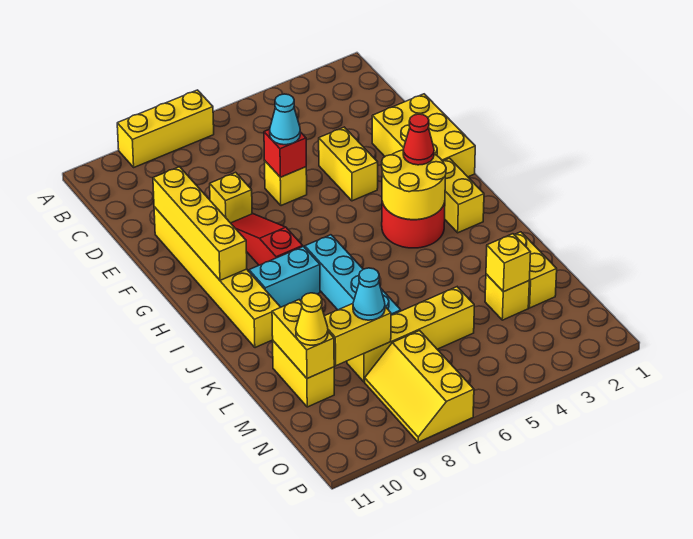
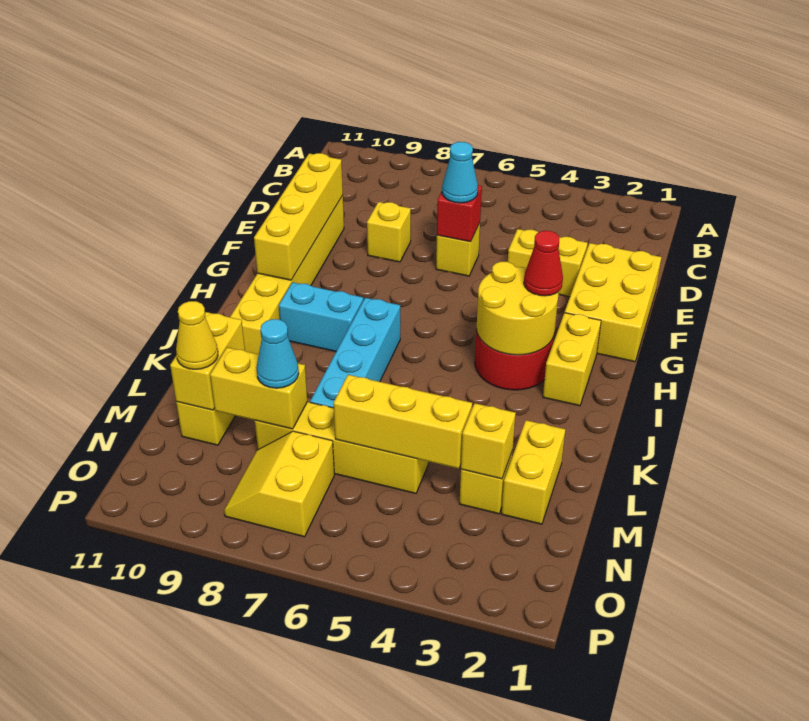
yellow brick A7:A9 level 1 -> yellow brick M4:M6 level 2
yellow brick E4:F4 level 1 -> yellow brick E3:E4 level 1
red slope F8:H8 level 1 top H -> none
yellow slope N7:P8 level 1 top 7 -> yellow slope N7:O8 level 1 top 7

